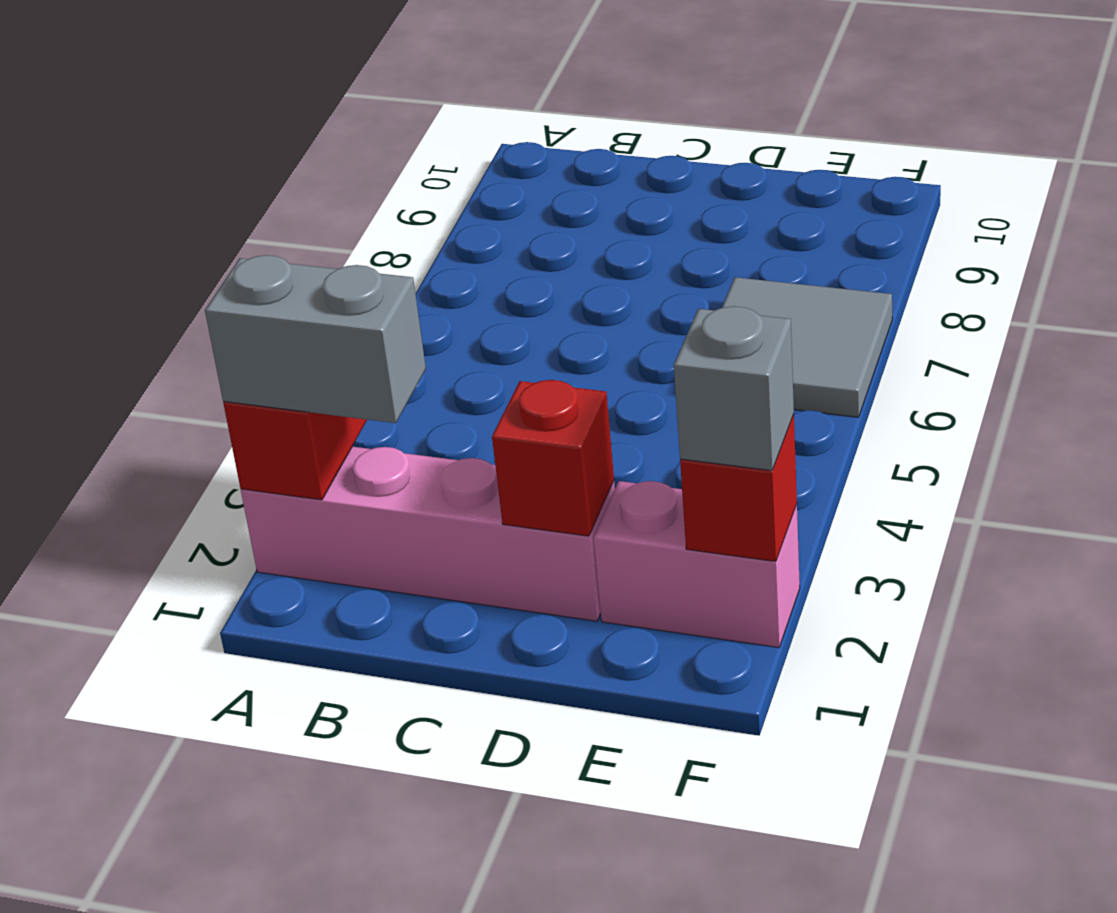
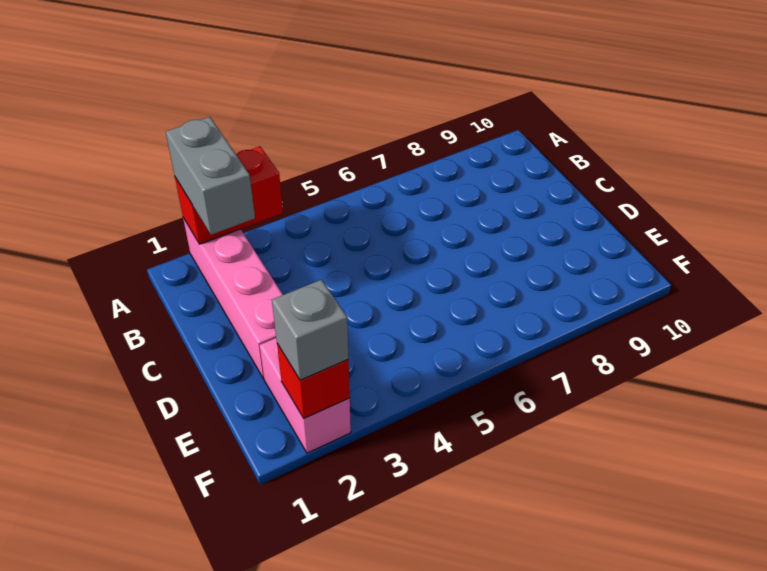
red brick D2 level 2 -> none
grey tile E6:F7 level 1 -> none

